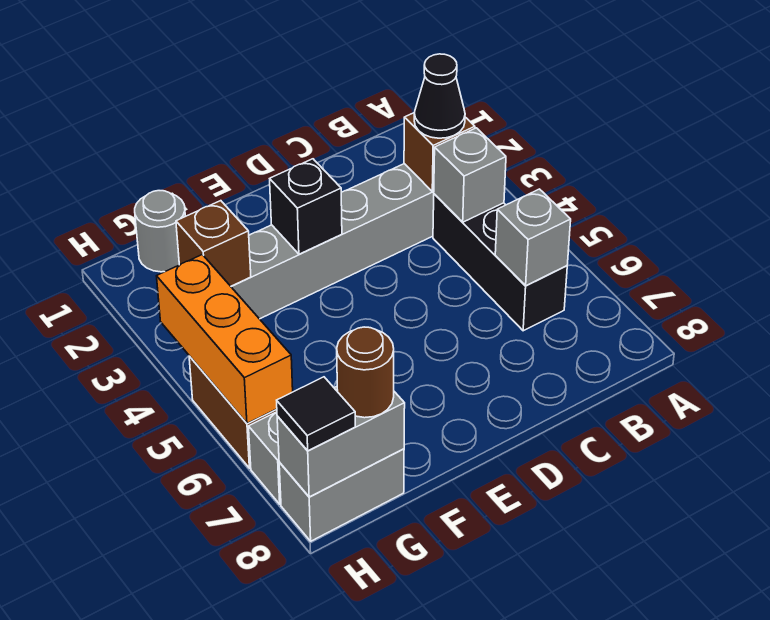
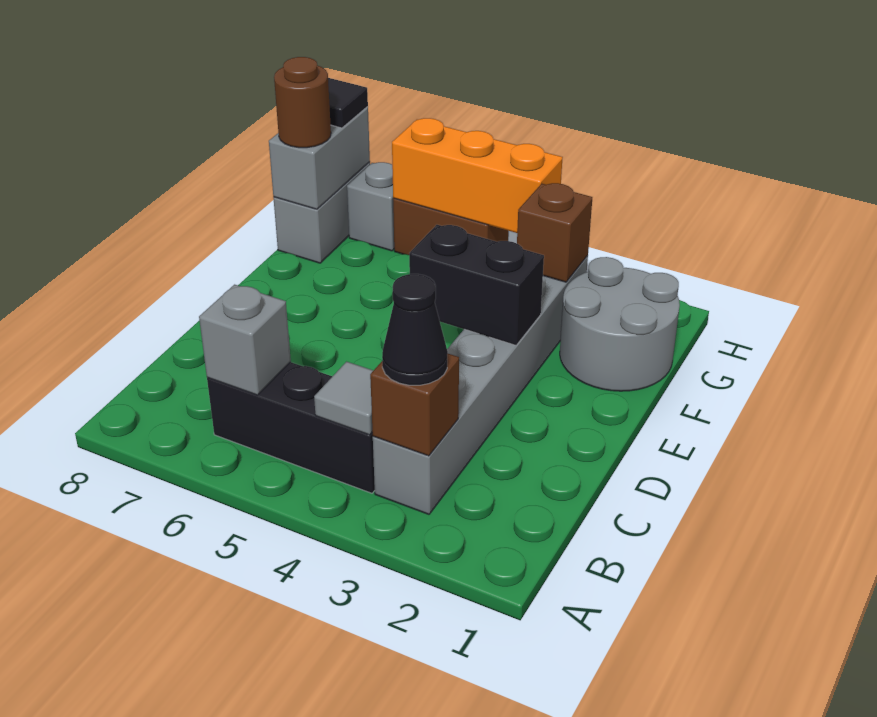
grey brick B4 level 2 -> grey tile B4 level 2
black brick E3 level 2 -> black brick E3:E4 level 2
grey round brick G1 level 1 -> grey round brick F1:G2 level 1

